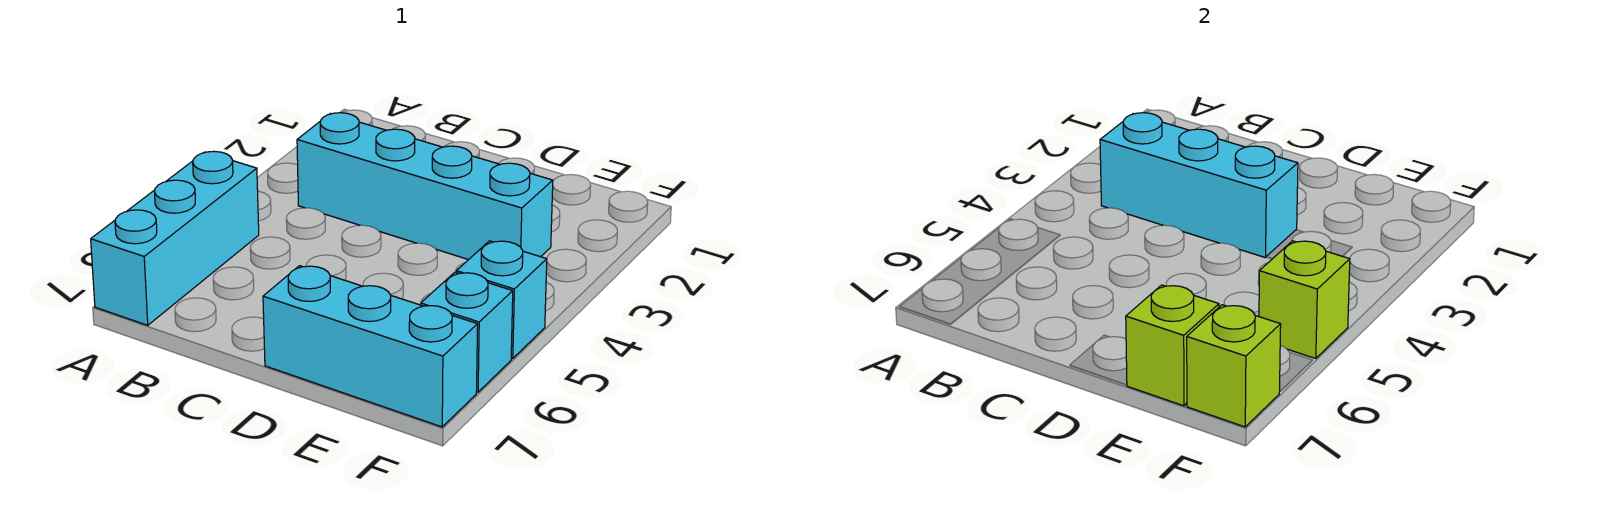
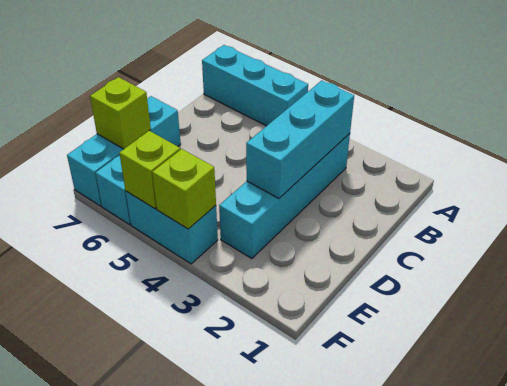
cyan brick F5 level 1 -> cyan brick F4:F5 level 1
lime brick F7 level 2 -> lime brick F4 level 2

